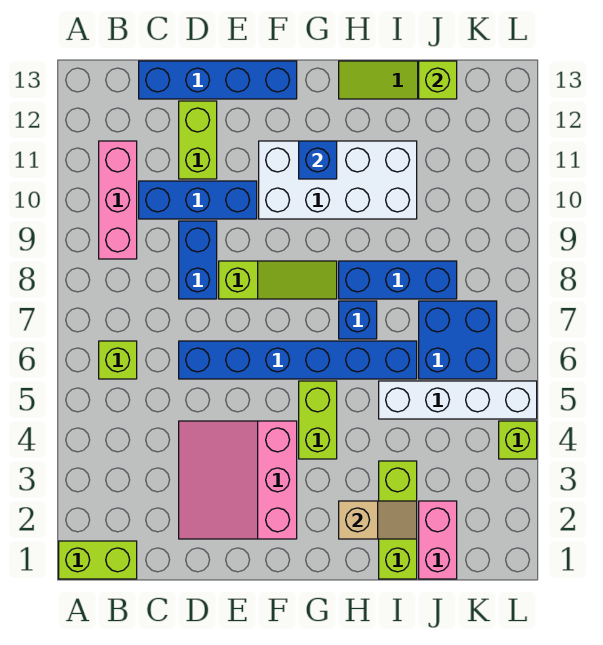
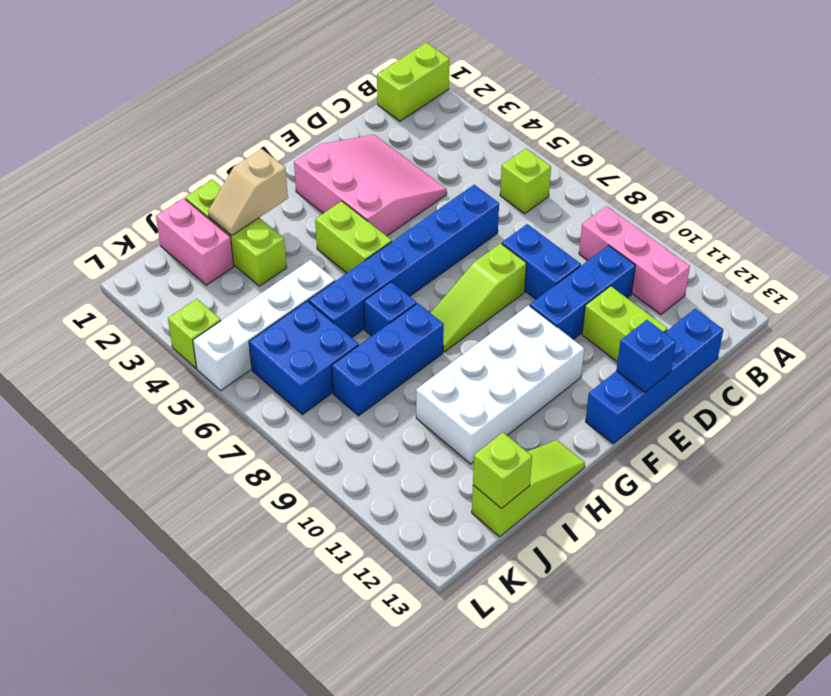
blue brick G11 level 2 -> blue brick E13 level 2

